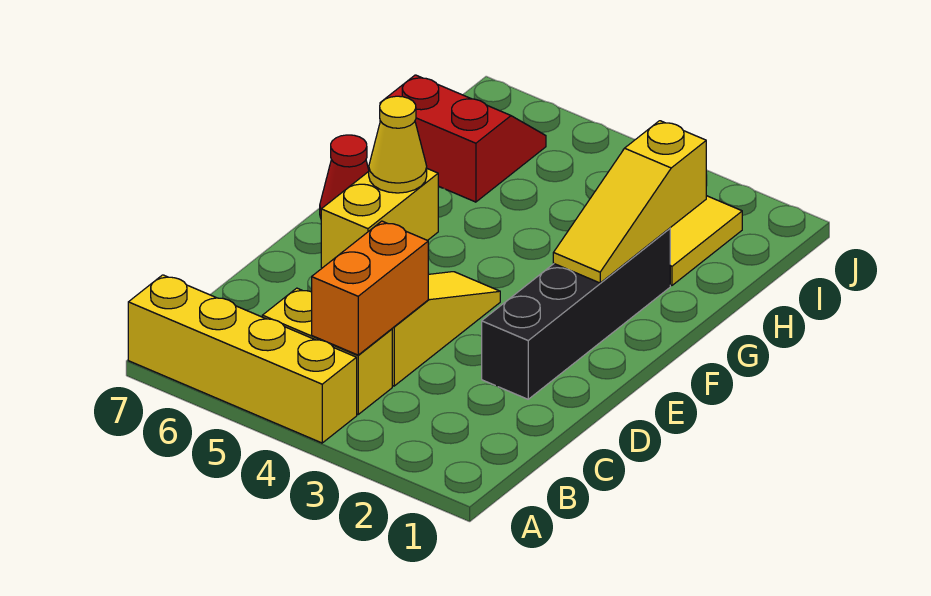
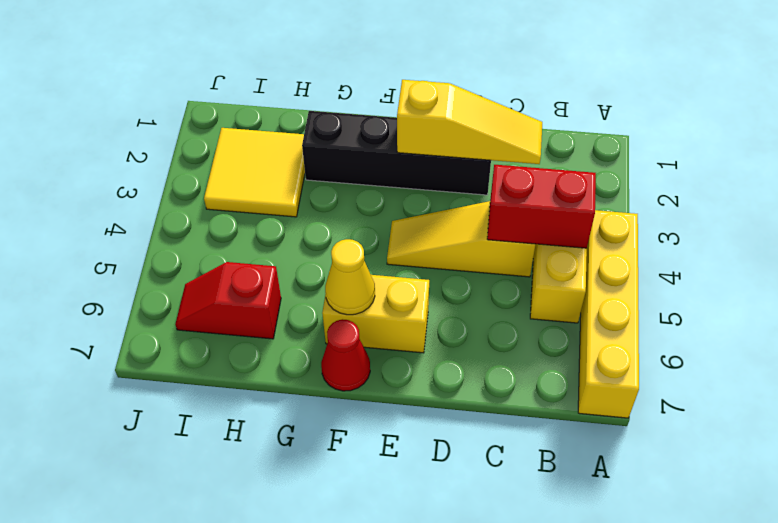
orange brick B4:C4 level 2 -> red brick B4:C4 level 2
yellow slope F2:H2 level 2 top H -> yellow slope C2:E2 level 2 top E
red slope H6:I7 level 1 top H -> red slope H6:I6 level 1 top H

